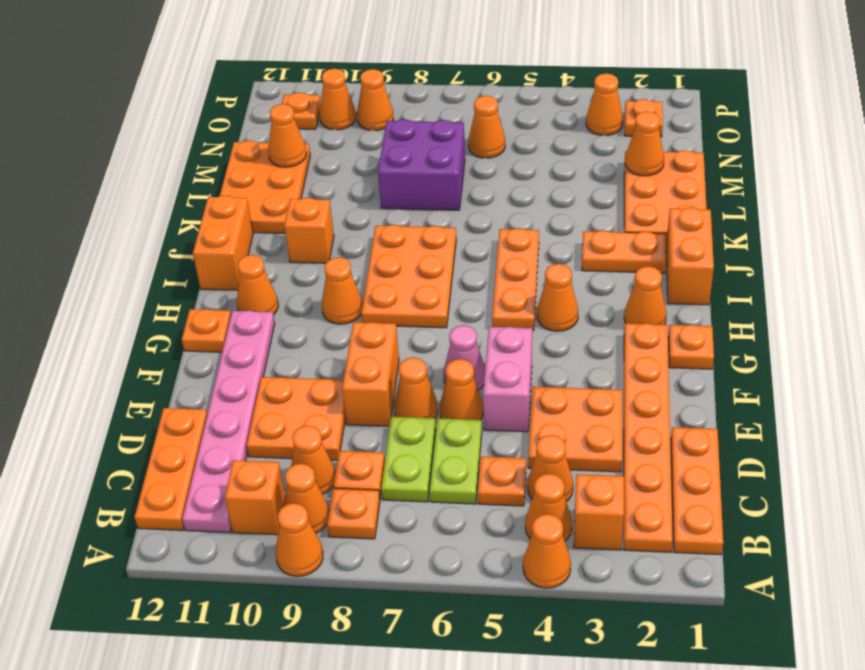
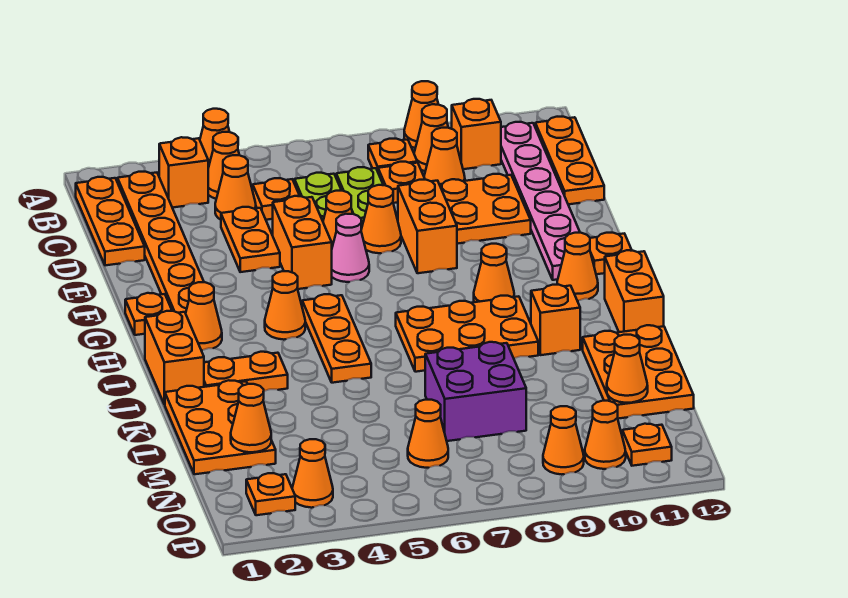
orange plate D3:E4 level 1 -> orange plate D4:E4 level 1
pink brick E5:F5 level 1 -> orange brick E5:F5 level 1
orange plate H7:J8 level 1 -> orange plate I7:J9 level 1

